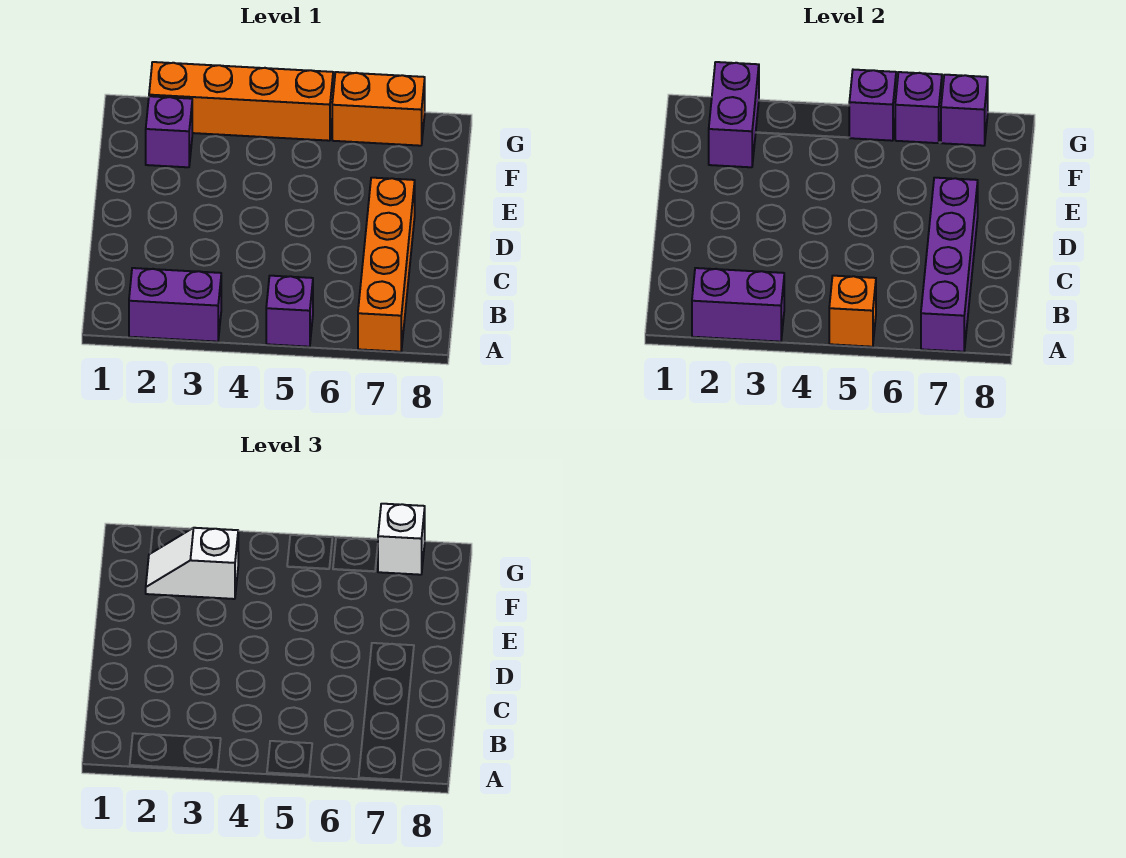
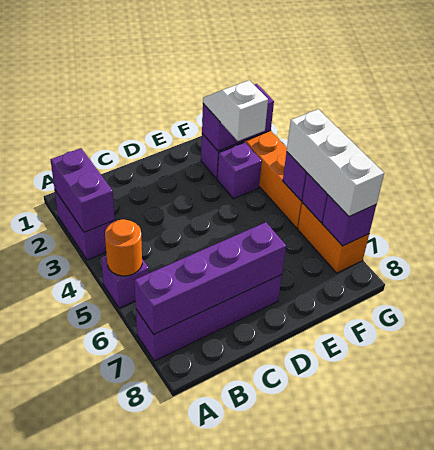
orange brick A5 level 2 -> orange round brick A5 level 2
orange brick A7:D7 level 1 -> purple brick A7:D7 level 1
none -> purple brick F3 level 1
white brick G7 level 3 -> white brick G5:G7 level 3

